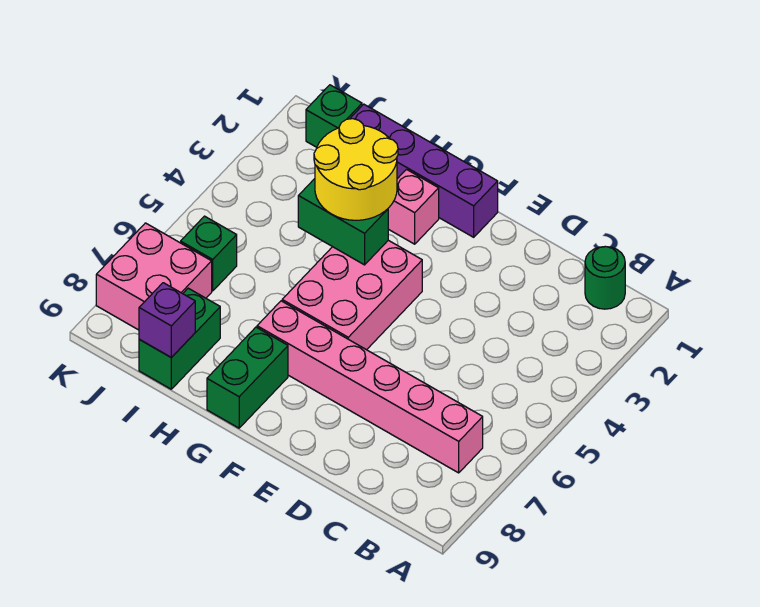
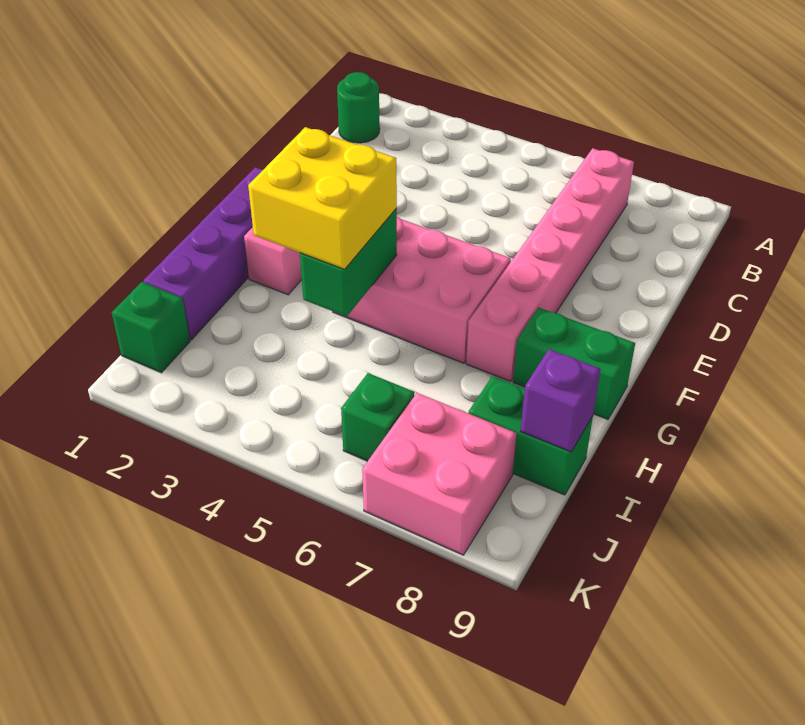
yellow round brick G3:H4 level 3 -> yellow brick G3:H4 level 3

